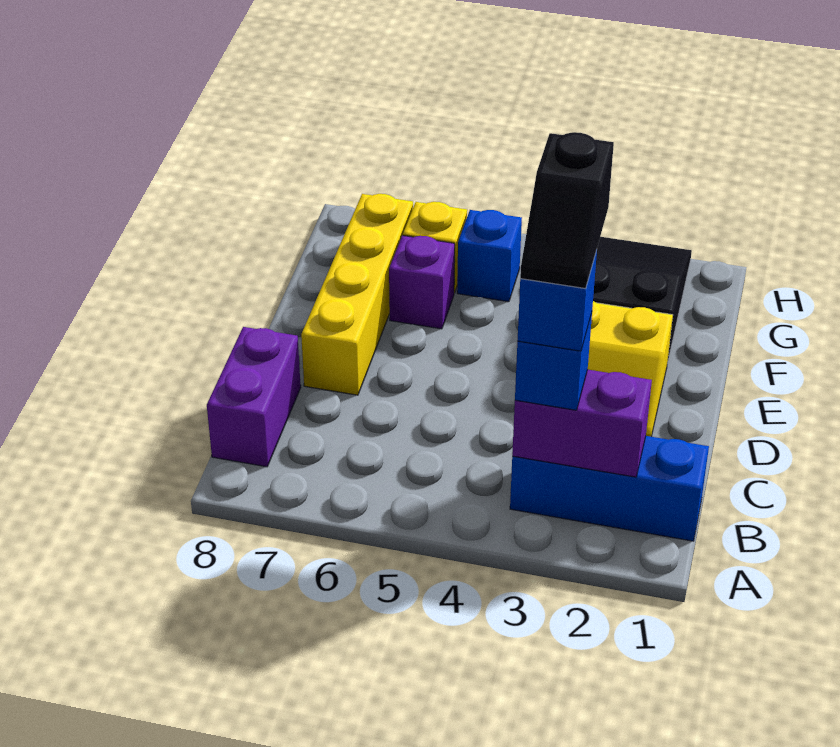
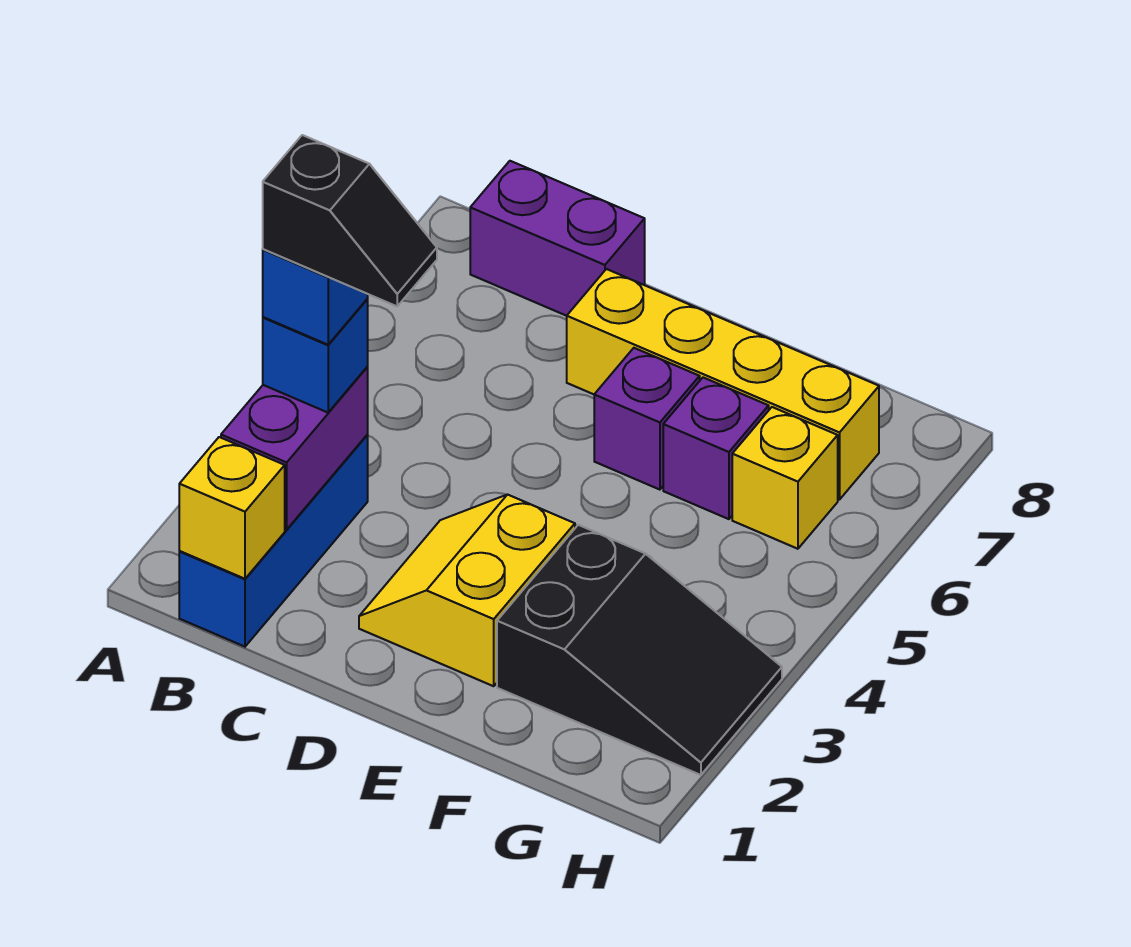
none -> yellow brick B1 level 2
black slope B3:C3 level 5 top C -> black slope B3:C3 level 5 top B
none -> purple brick E6 level 1
blue brick G5 level 1 -> none

